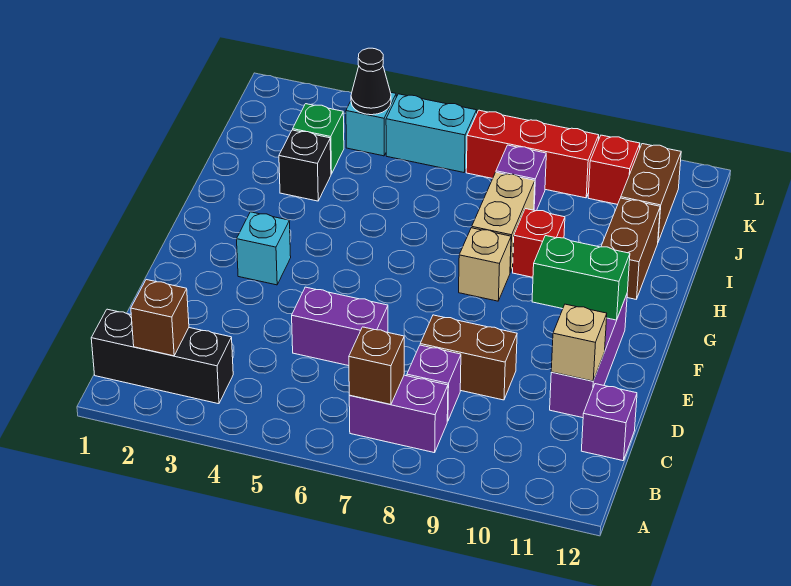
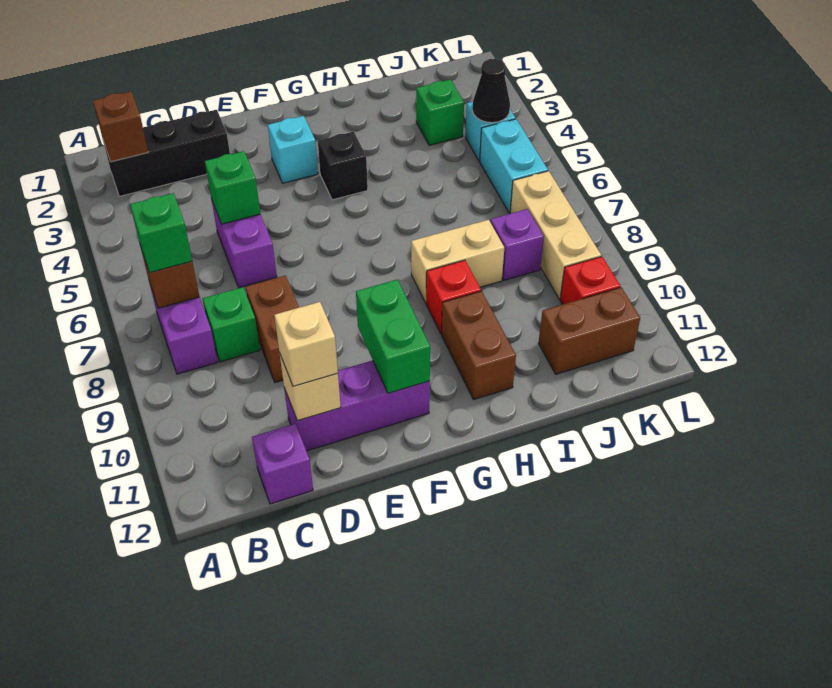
black brick B1:B3 level 1 -> black brick B2:D2 level 1
none -> green brick B7 level 3
purple brick C8 level 1 -> green brick C8 level 1
none -> green brick D5 level 2
tan brick G8 level 1 -> tan brick D11 level 3
brown brick H11:I11 level 1 -> brown brick H10:H11 level 1
black brick I3 level 1 -> black brick G4 level 1
red brick K7:K9 level 1 -> tan brick K7:K9 level 1

